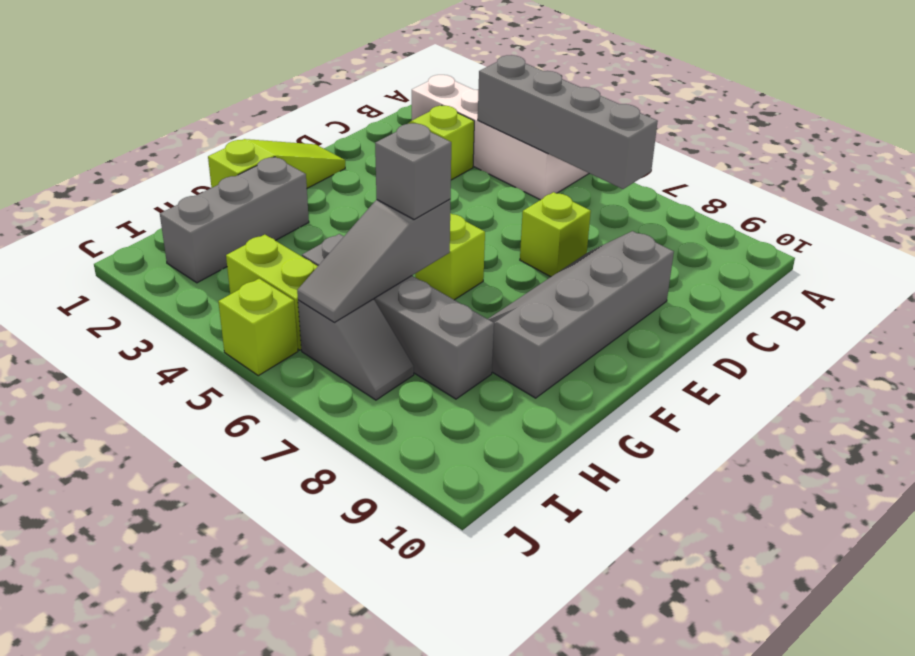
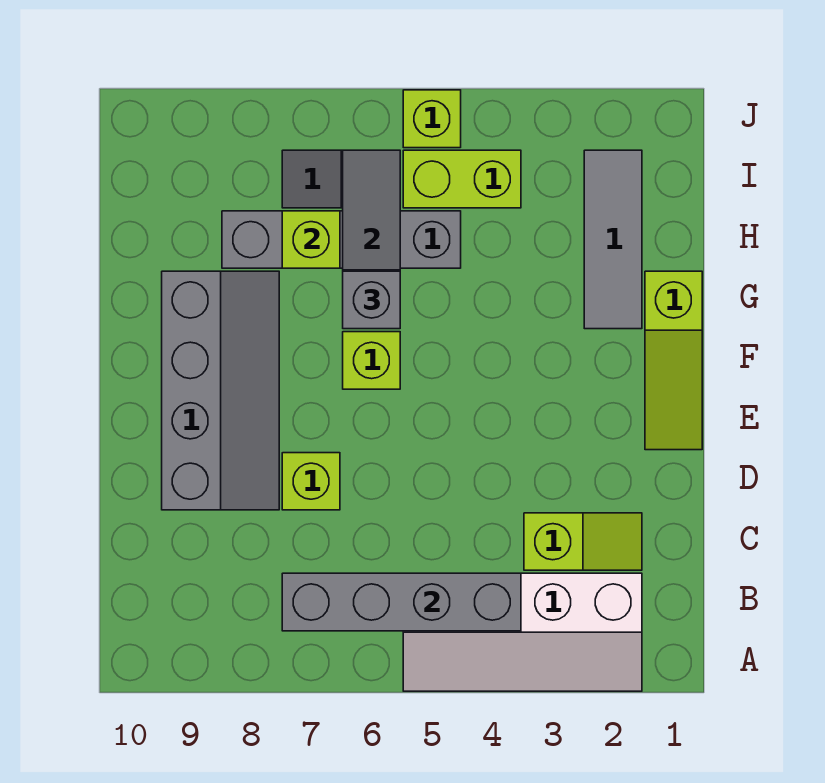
grey brick G2:I2 level 1 -> grey tile G2:I2 level 1
none -> lime brick H7 level 2

